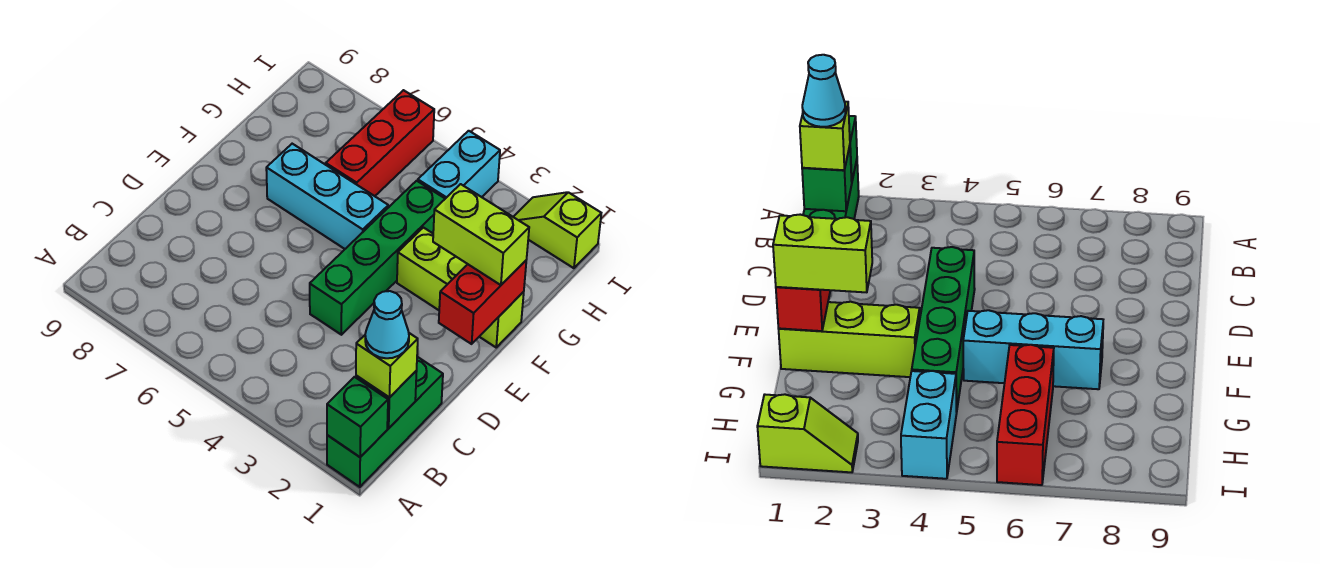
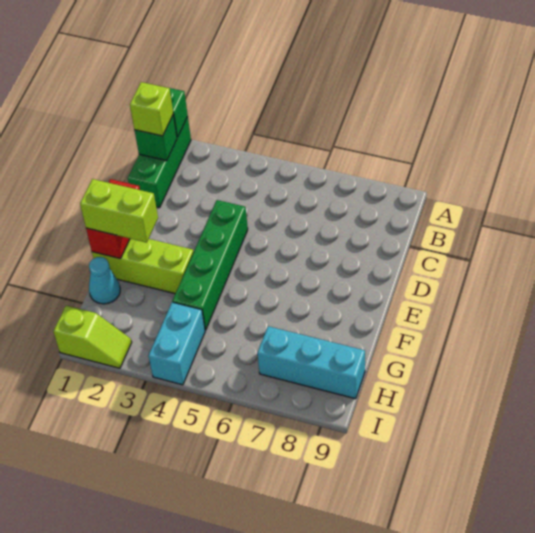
cyan cone B1 level 4 -> cyan cone G1 level 1
cyan brick F5:F7 level 1 -> cyan brick H7:H9 level 1
red brick G6:I6 level 1 -> none

